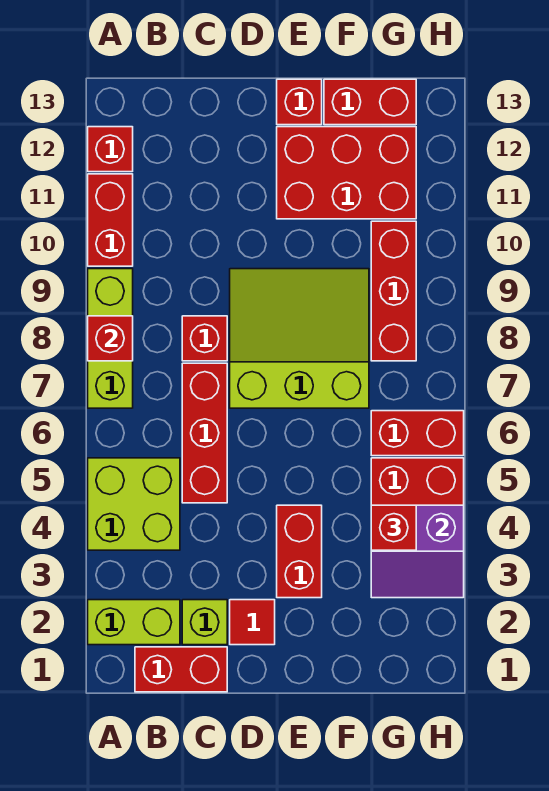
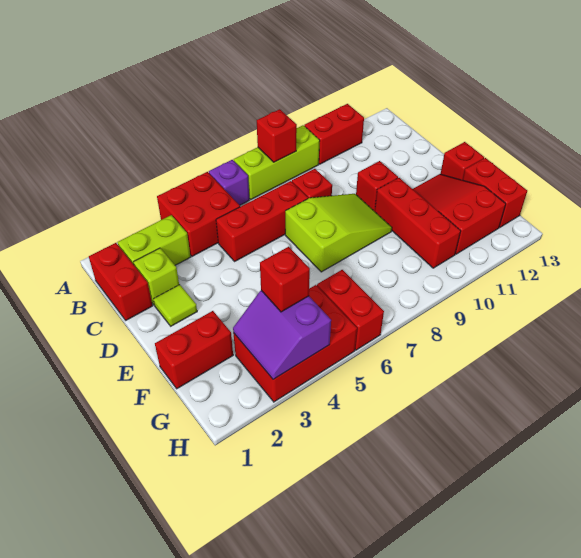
lime brick A2:B2 level 1 -> lime brick B2:B3 level 1
lime brick A4:B5 level 1 -> red brick A4:B5 level 1
none -> purple brick A6 level 1
red brick A12 level 1 -> red brick D10 level 1
red tile D2 level 1 -> lime tile D2 level 1
lime slope D7:F9 level 1 top 7 -> lime slope D7:E9 level 1 top 7
red brick E3:E4 level 1 -> red brick F1:F2 level 1
red brick E11:G12 level 1 -> red slope E11:G12 level 1 top G
red brick G8:G10 level 1 -> red brick E10:G10 level 1

